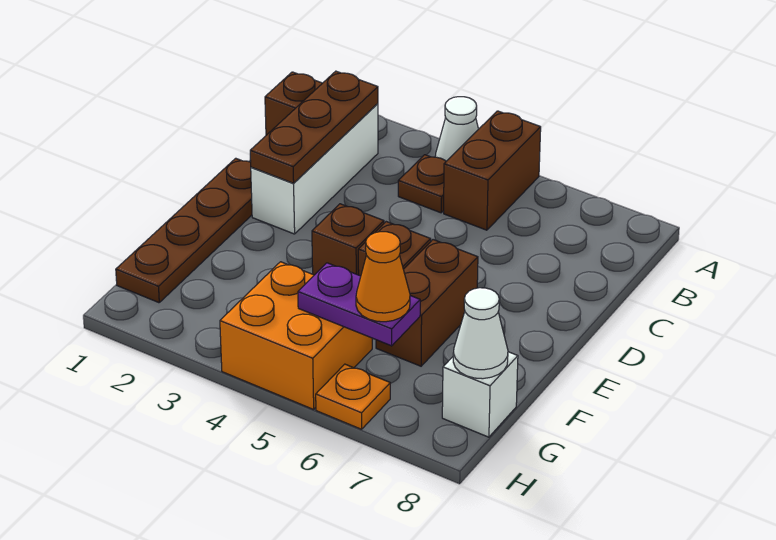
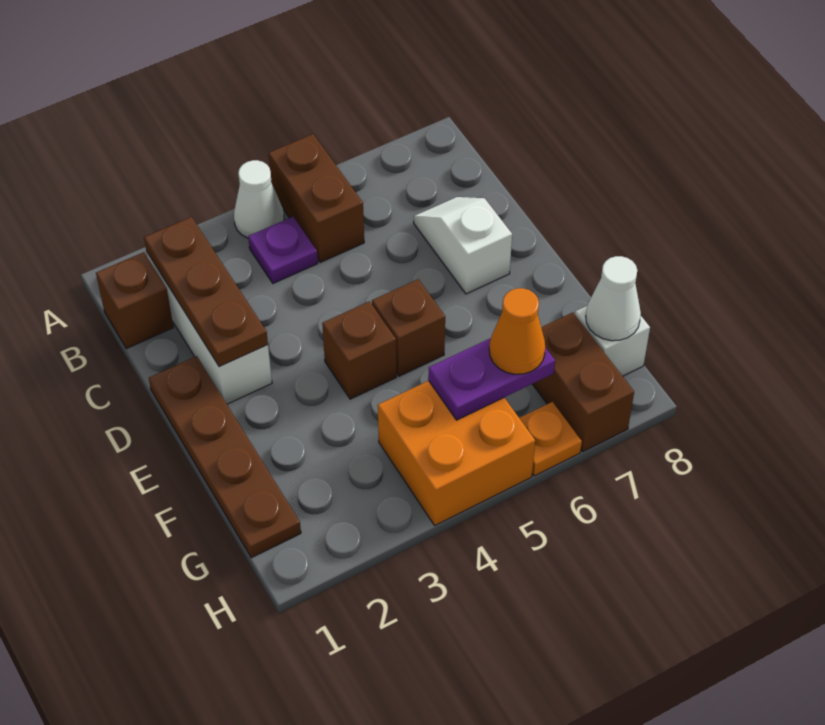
brown plate B4 level 1 -> purple plate B4 level 1
none -> white slope C7:D7 level 1 top D
brown brick E6:F6 level 1 -> brown brick G7:H7 level 1

